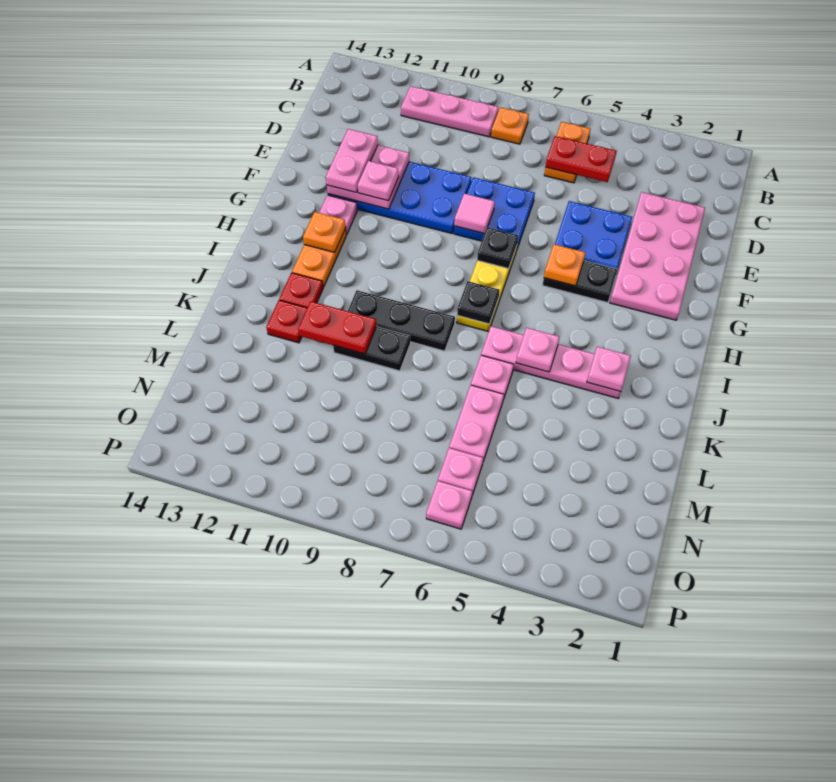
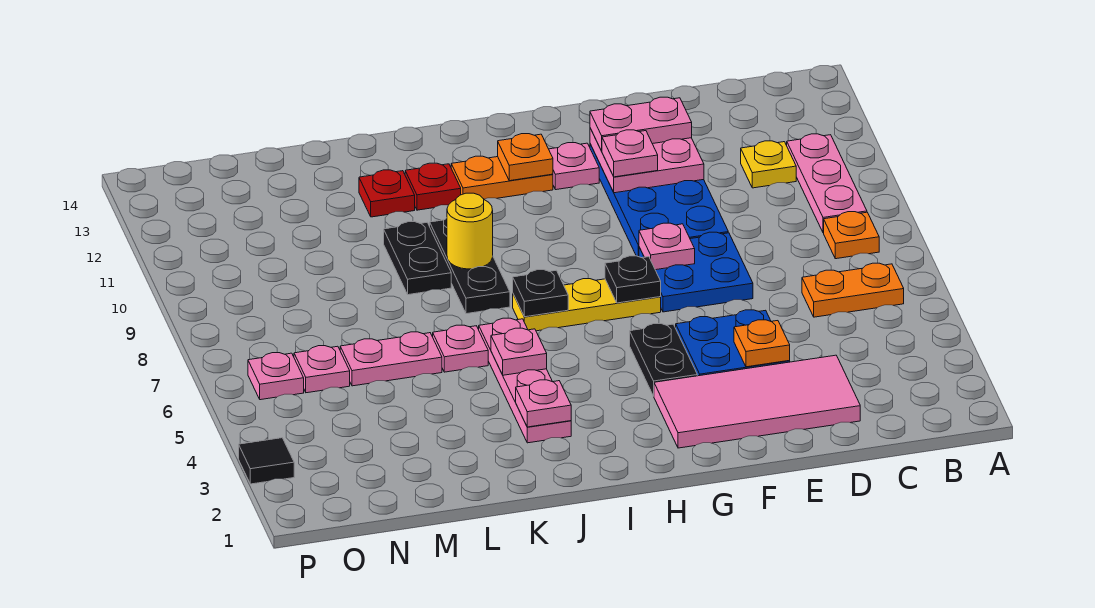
red plate C5:C6 level 2 -> none
none -> yellow plate C11 level 1
pink plate D2:G3 level 1 -> pink tile D2:G3 level 1
pink tile F8 level 2 -> pink plate F8 level 2
orange plate G5 level 2 -> orange plate E4 level 2
none -> yellow round brick J9 level 2
red plate K10:K11 level 2 -> none
none -> black tile P3 level 1

